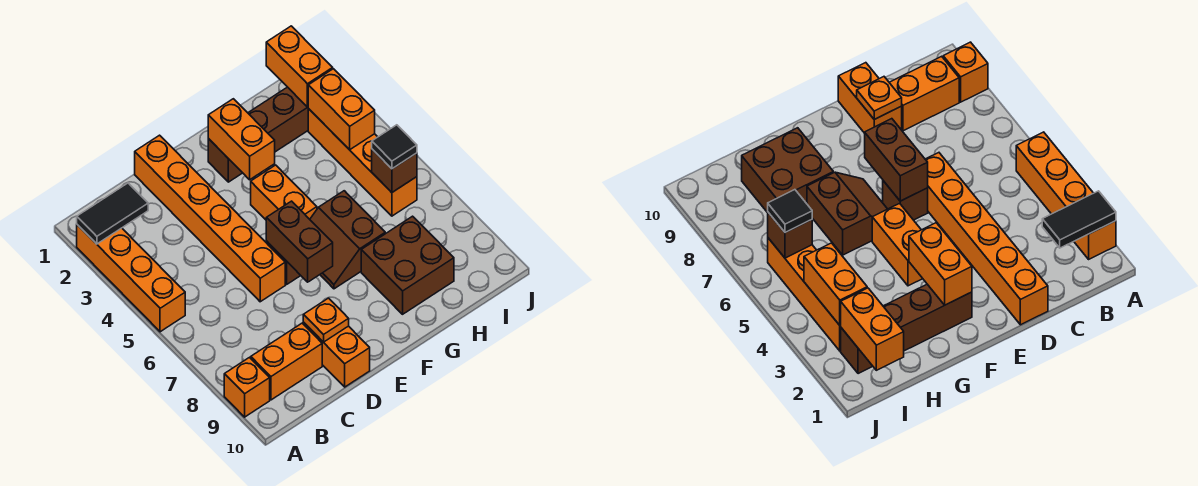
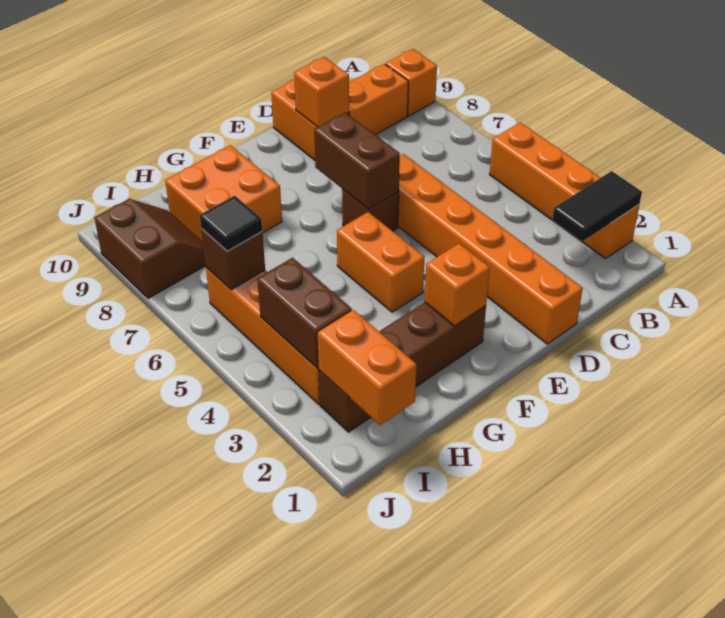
orange plate D9 level 2 -> orange brick D9 level 2
orange brick F2:F3 level 2 -> orange brick F2 level 2
brown slope F6:G7 level 1 top G -> brown slope I8:J9 level 1 top J
brown brick G8:H9 level 1 -> orange brick G8:H9 level 1
orange brick I3:I4 level 2 -> brown brick I3:I4 level 2

